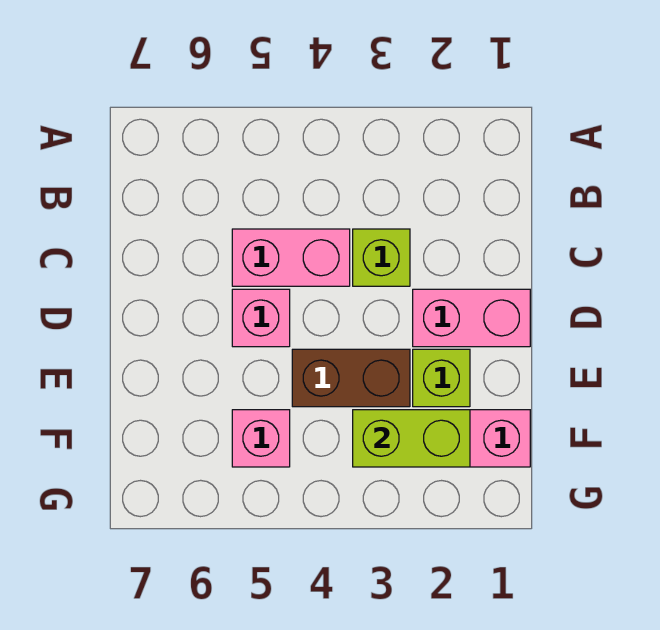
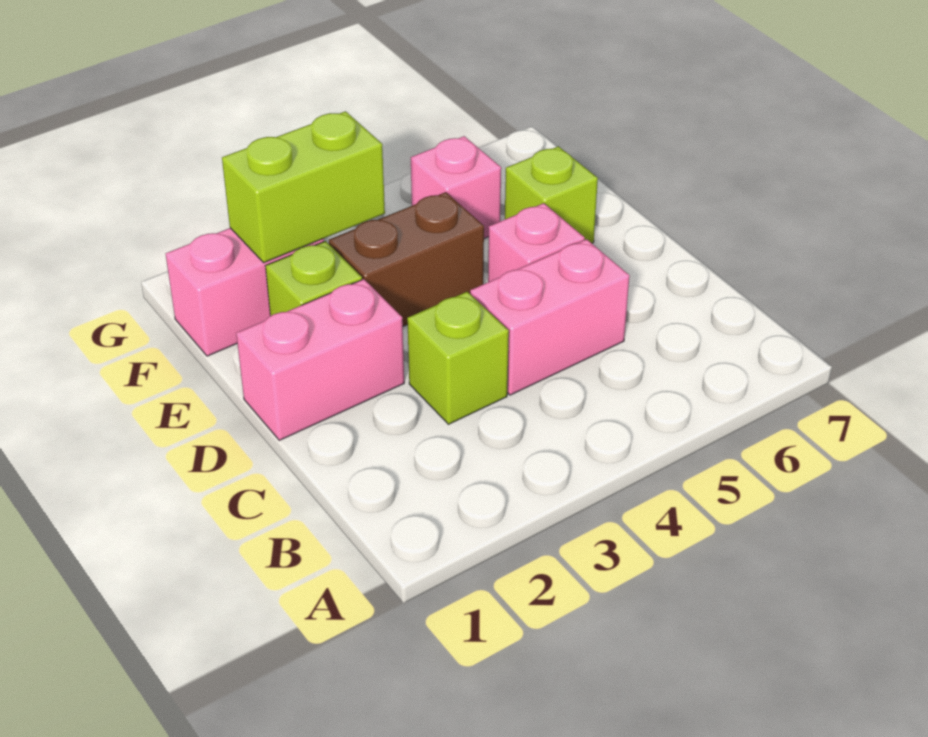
none -> lime brick E6 level 1

